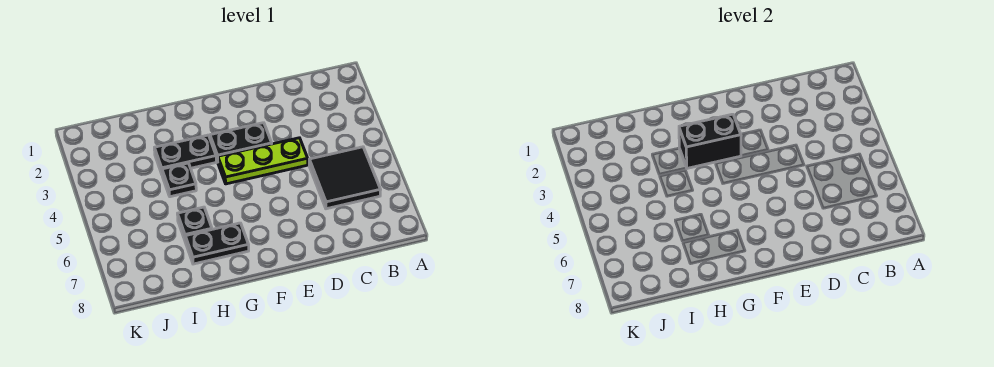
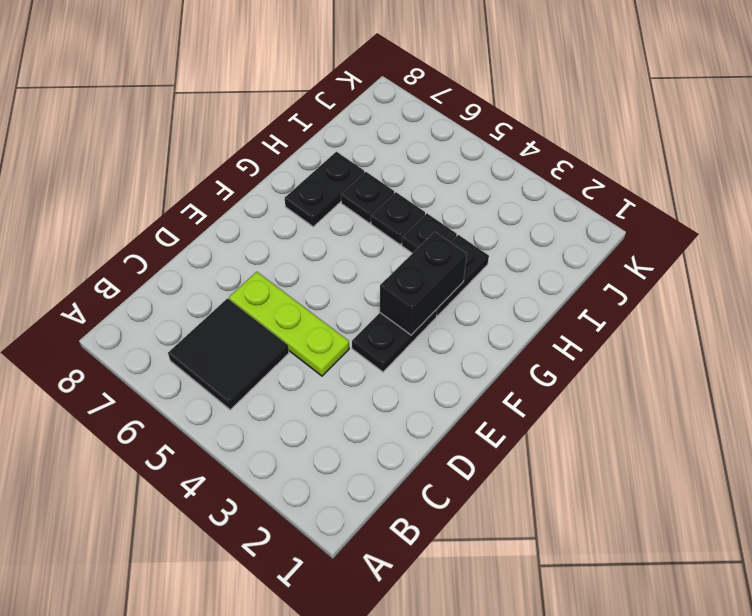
lime plate D4:F4 level 1 -> lime plate D4:D6 level 1
none -> black plate H5 level 1

